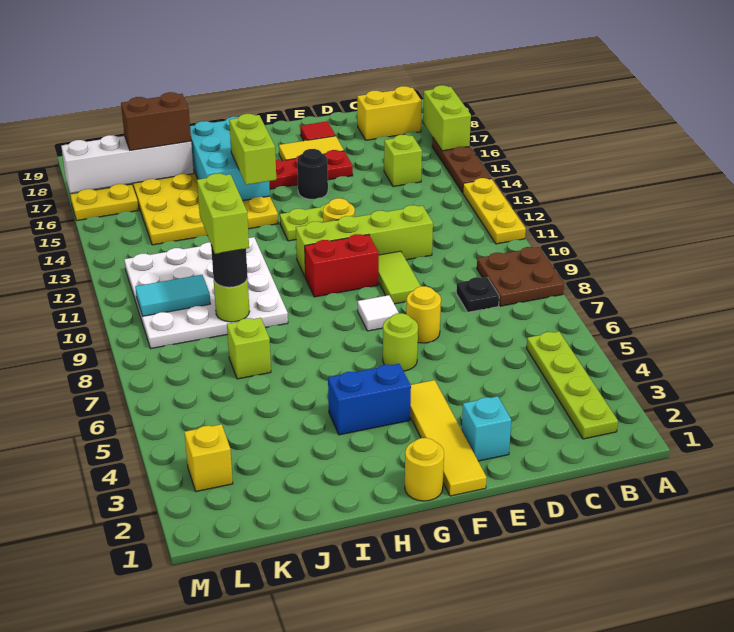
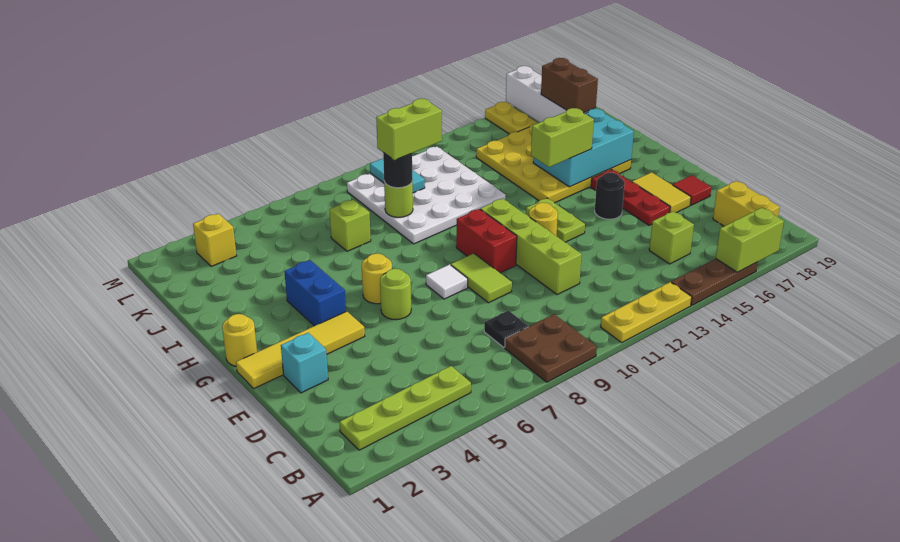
yellow round brick E7 level 1 -> yellow round brick G6 level 1
lime tile E9:E10 level 1 -> lime tile E9:F9 level 1

